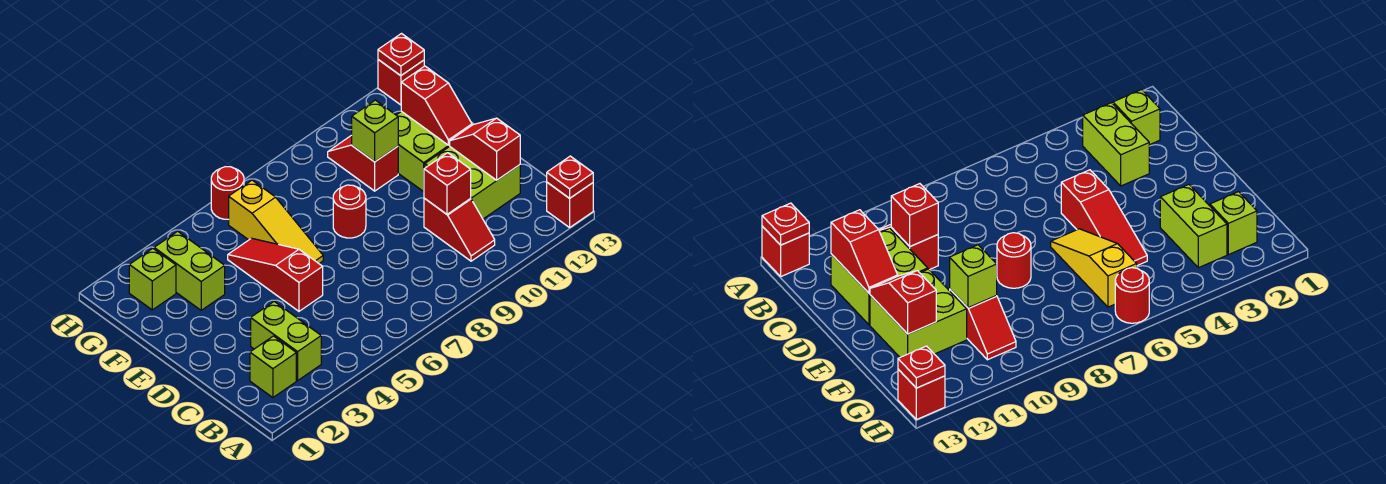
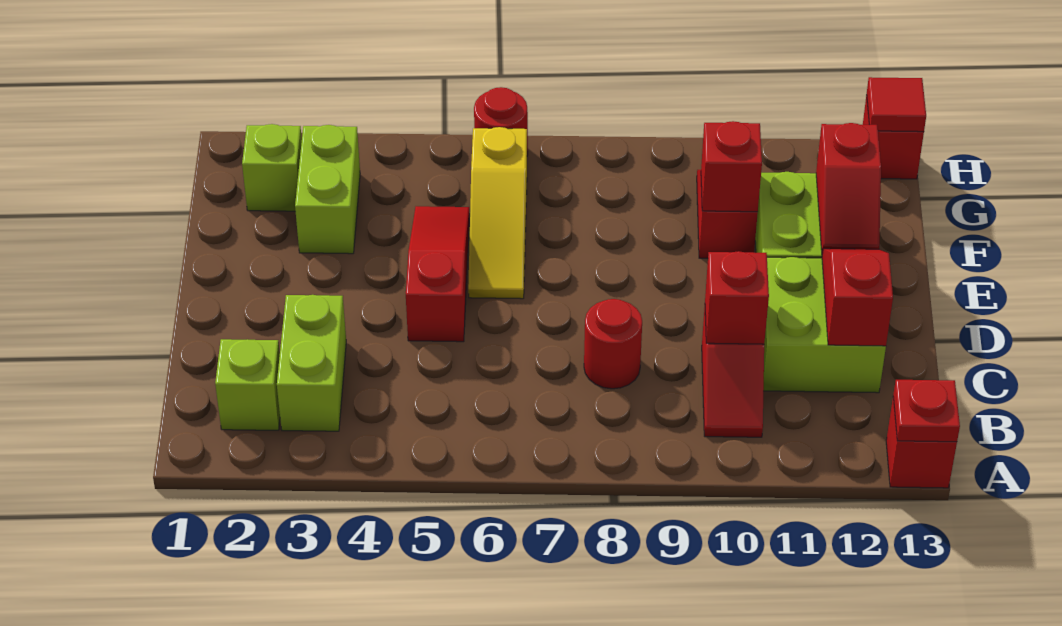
red round brick E8 level 1 -> red round brick C8 level 1
lime brick F10 level 2 -> red brick F10 level 2
red plate H13 level 2 -> red tile H13 level 2

